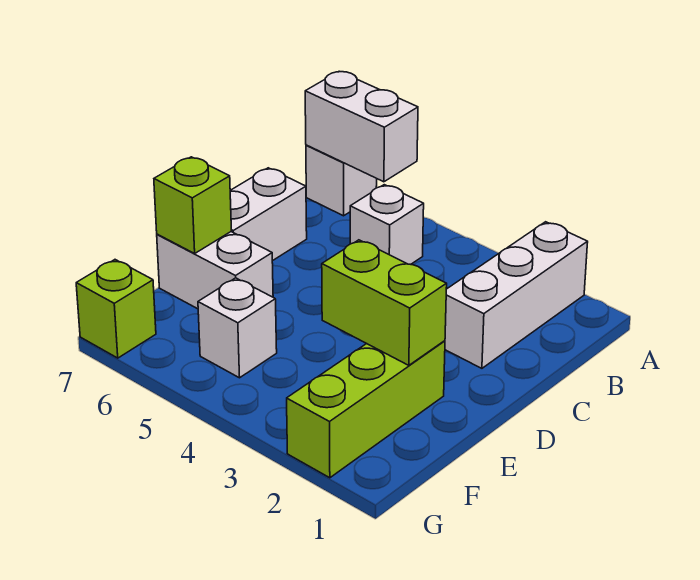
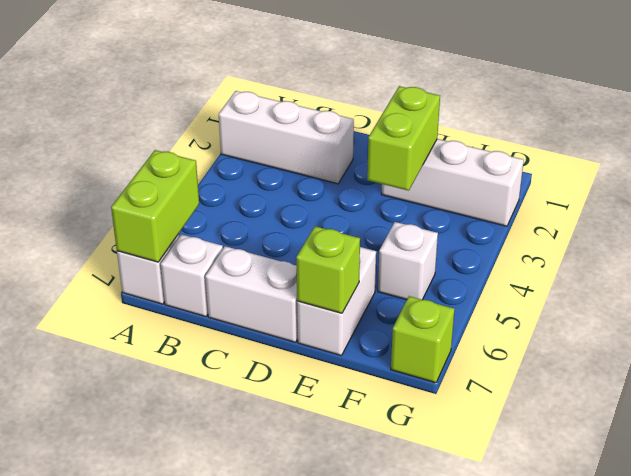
white brick A6:A7 level 2 -> lime brick A6:A7 level 2
white brick B5 level 1 -> white brick B7 level 1
lime brick E2:G2 level 1 -> white brick E2:G2 level 1

